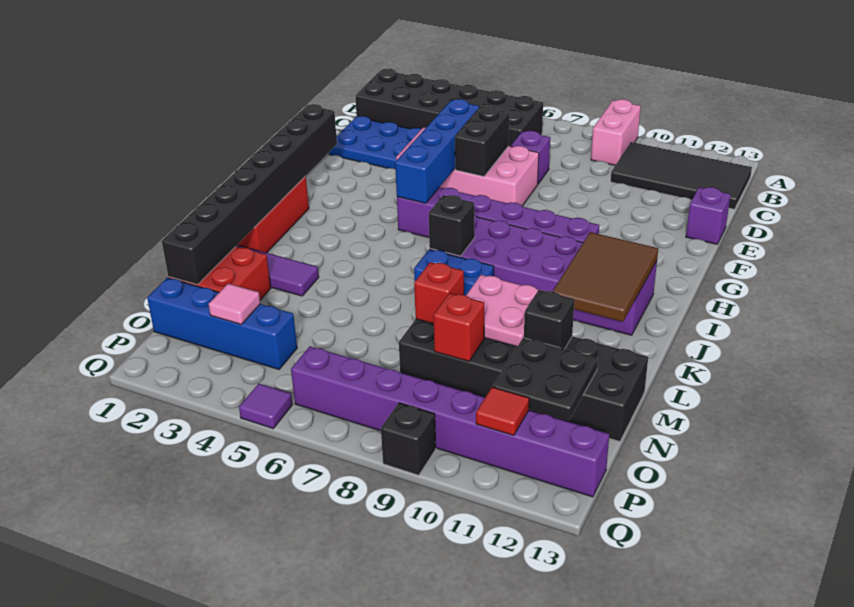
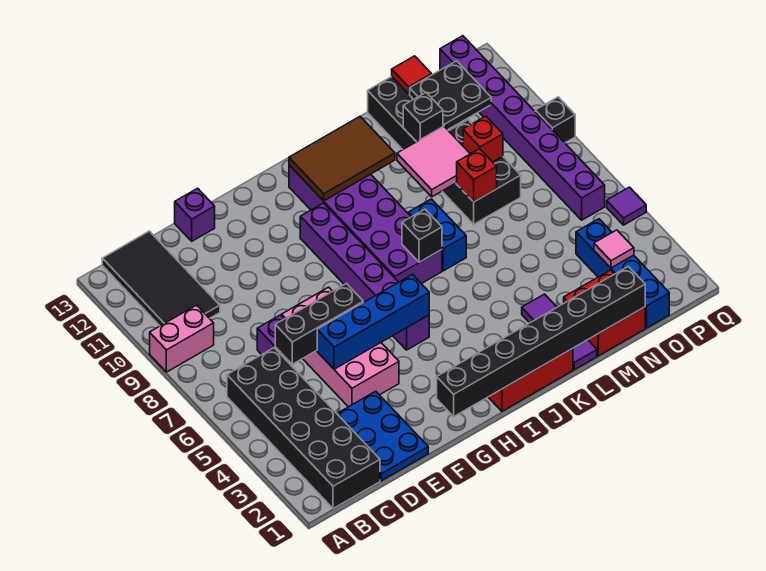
black brick E6:F6 level 2 -> black brick D6:F6 level 2
pink plate L9:M10 level 2 -> pink tile L9:M10 level 2
red tile P11 level 2 -> red tile N13 level 2

